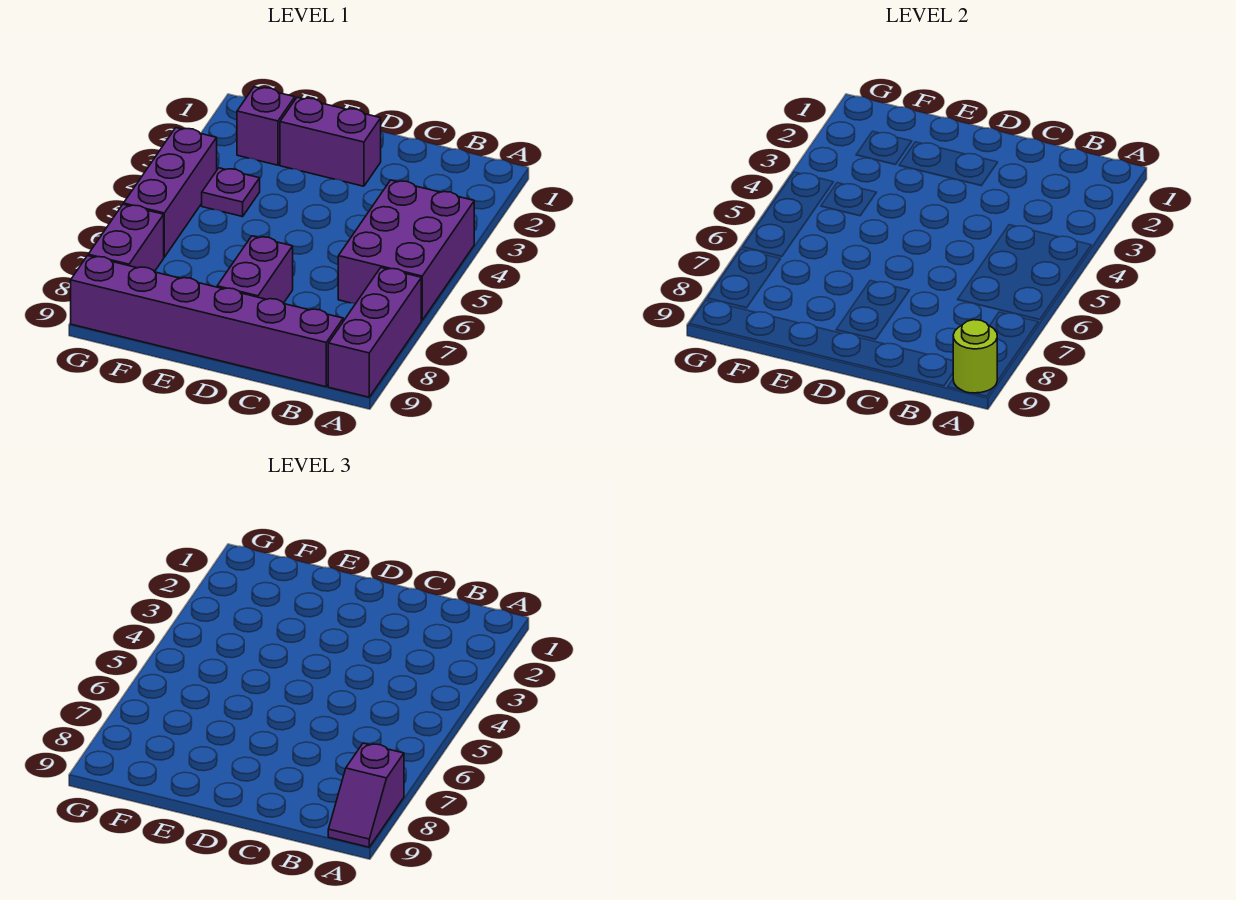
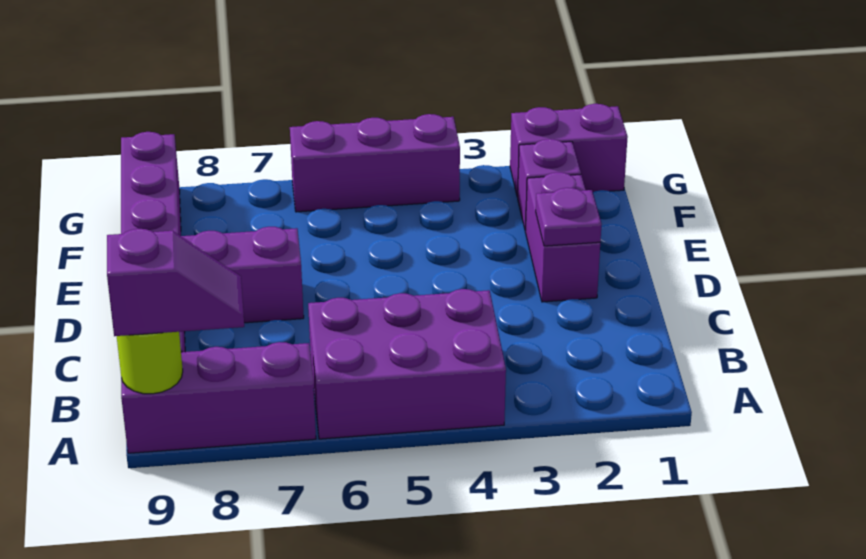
purple slope A8:A9 level 3 top 8 -> purple slope A8:A9 level 3 top 9
purple plate F4 level 1 -> purple plate D2 level 2
purple brick G7:G8 level 1 -> purple brick G1:G2 level 1

